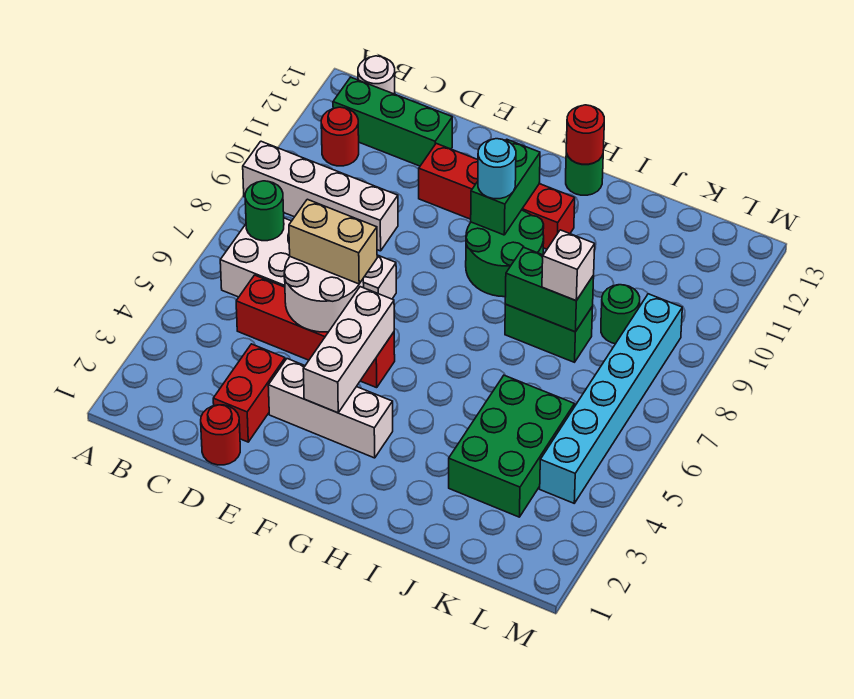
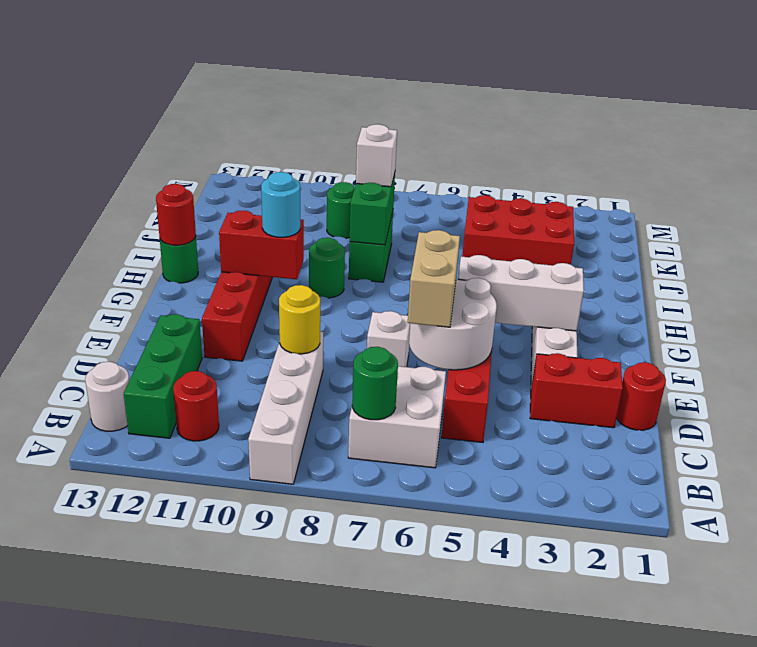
none -> yellow round brick D9 level 2
green round brick G9:H10 level 1 -> green round brick H9 level 1
green brick G10:G11 level 2 -> red brick G10:G11 level 2
green brick J3:K5 level 1 -> red brick J3:K5 level 1
cyan brick L4:L9 level 1 -> none

